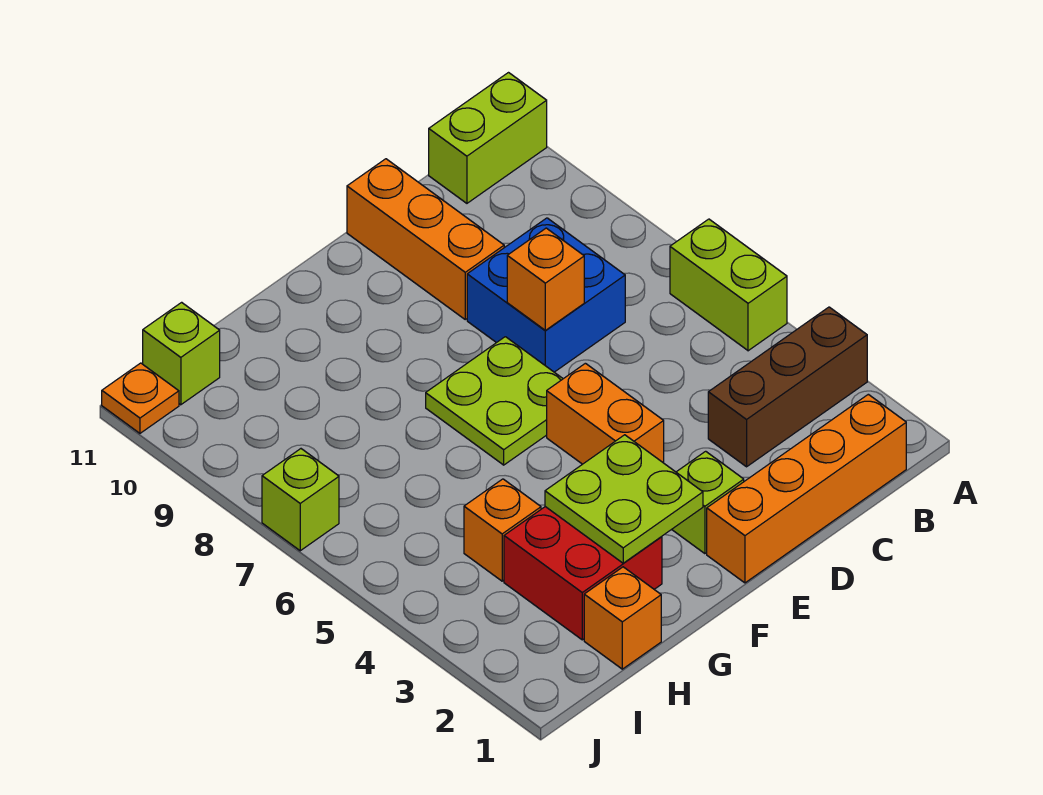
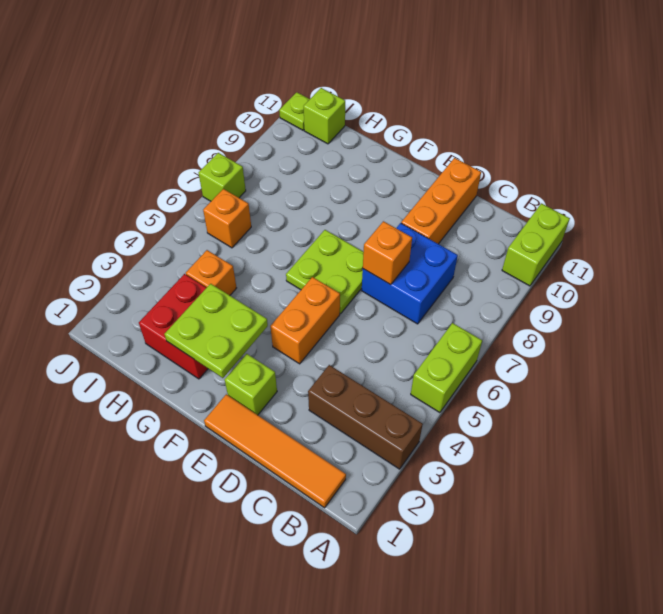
lime brick A11:B11 level 1 -> lime brick A10:A11 level 1
orange brick B1:E1 level 1 -> orange tile B1:E1 level 1
orange brick H1 level 1 -> orange brick I6 level 1
orange plate J11 level 1 -> lime plate J11 level 1

